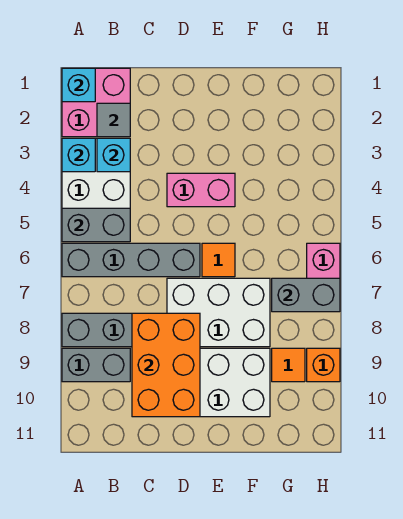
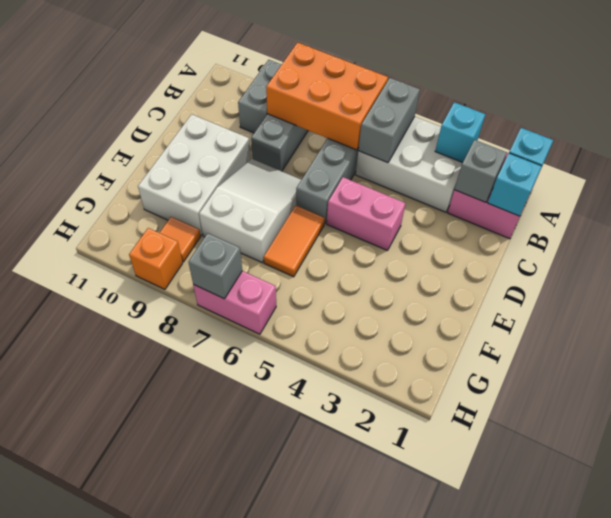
grey tile B2 level 2 -> grey brick B2 level 2
cyan brick B3 level 2 -> cyan brick B1 level 2
orange brick C8:D10 level 2 -> orange brick A6:B8 level 2
pink brick D4:E4 level 1 -> pink brick D4:D5 level 1
white brick D7:F8 level 1 -> white slope D7:F8 level 1 top F
orange tile E6 level 1 -> orange tile E6:F6 level 1
grey brick G7:H7 level 2 -> grey brick H7 level 2

